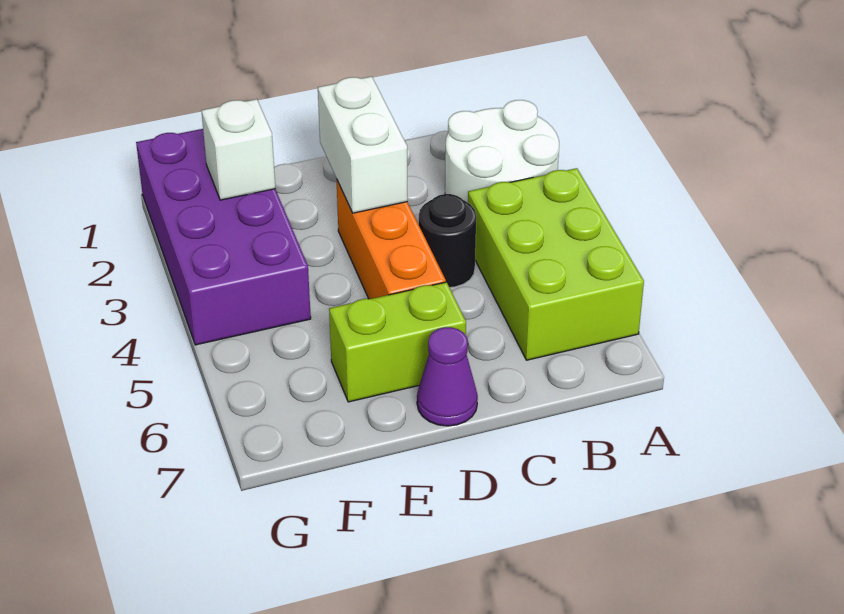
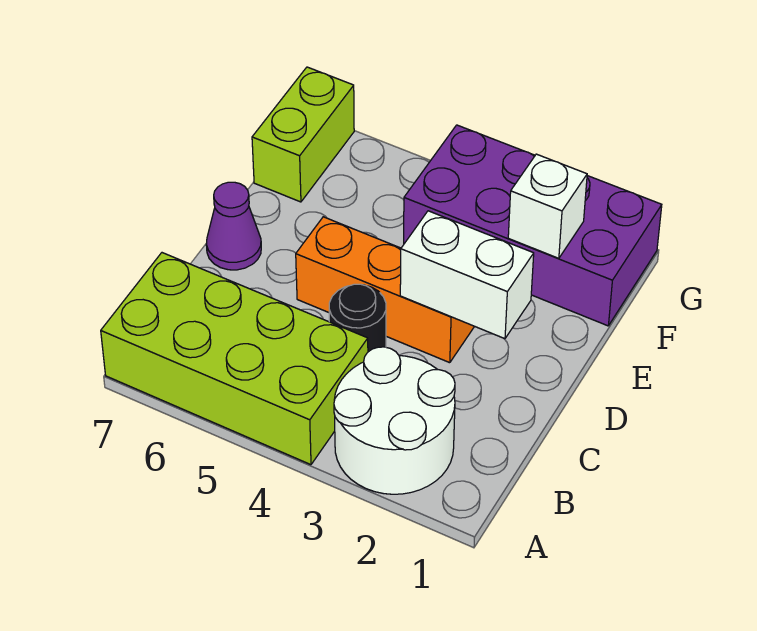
lime brick A4:B6 level 1 -> lime brick A4:B7 level 1
lime brick D6:E6 level 1 -> lime brick F7:G7 level 1

